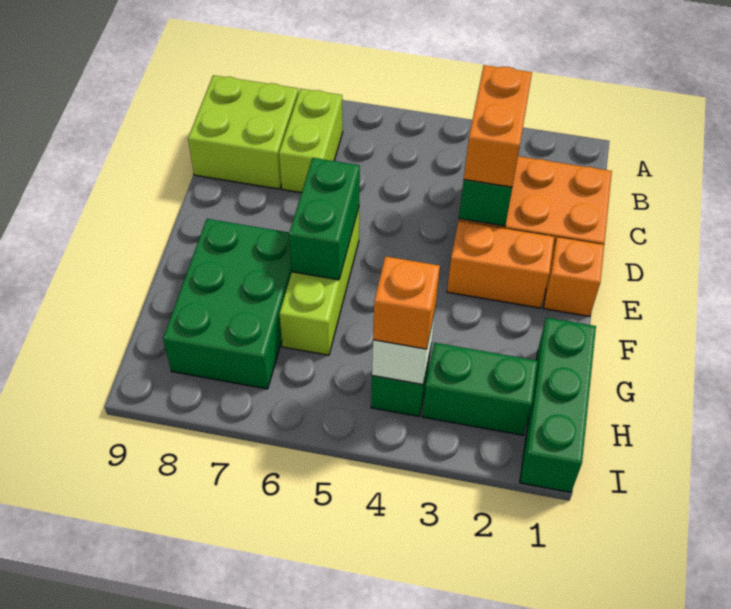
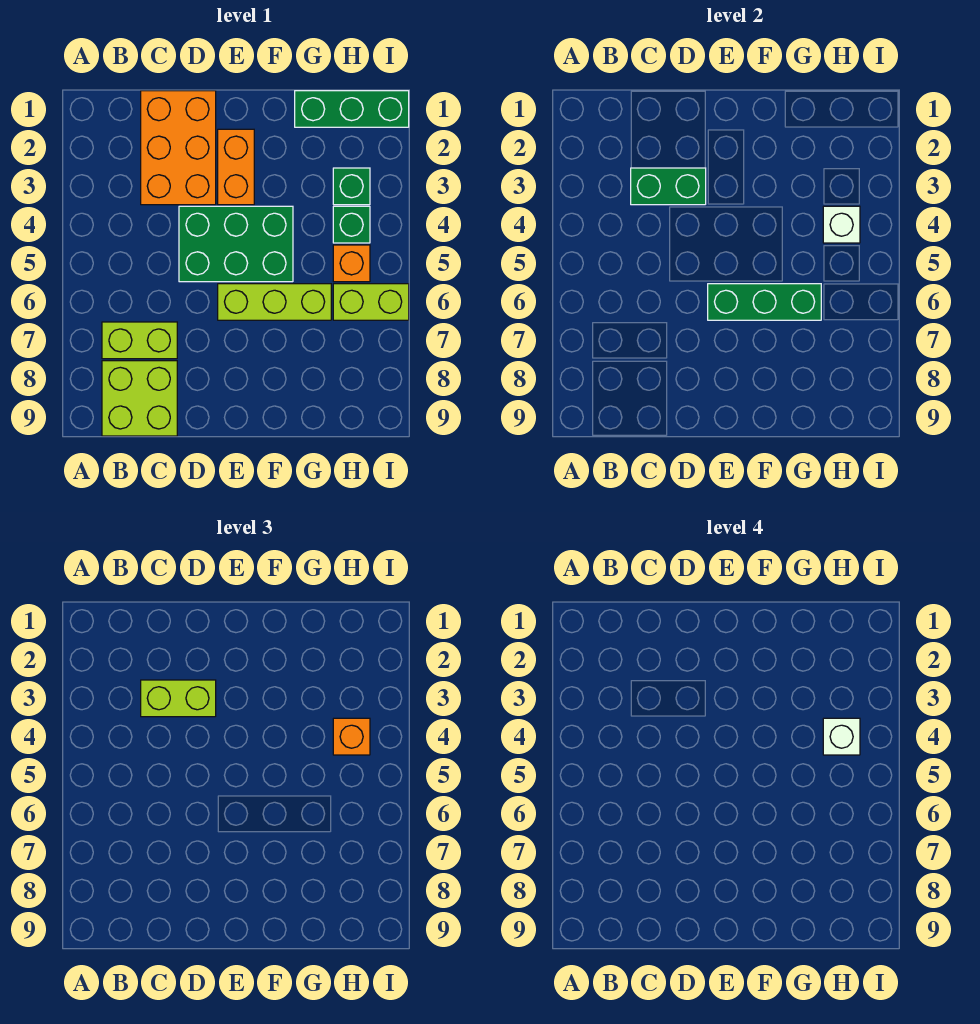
orange brick C3:D3 level 3 -> lime brick C3:D3 level 3
orange brick E1 level 1 -> orange brick H5 level 1
green brick E6:F6 level 2 -> green brick E6:G6 level 2
green brick F7:H8 level 1 -> green brick D4:F5 level 1
green brick H2:H3 level 1 -> green brick H3 level 1
none -> white brick H4 level 4
none -> lime brick H6:I6 level 1

